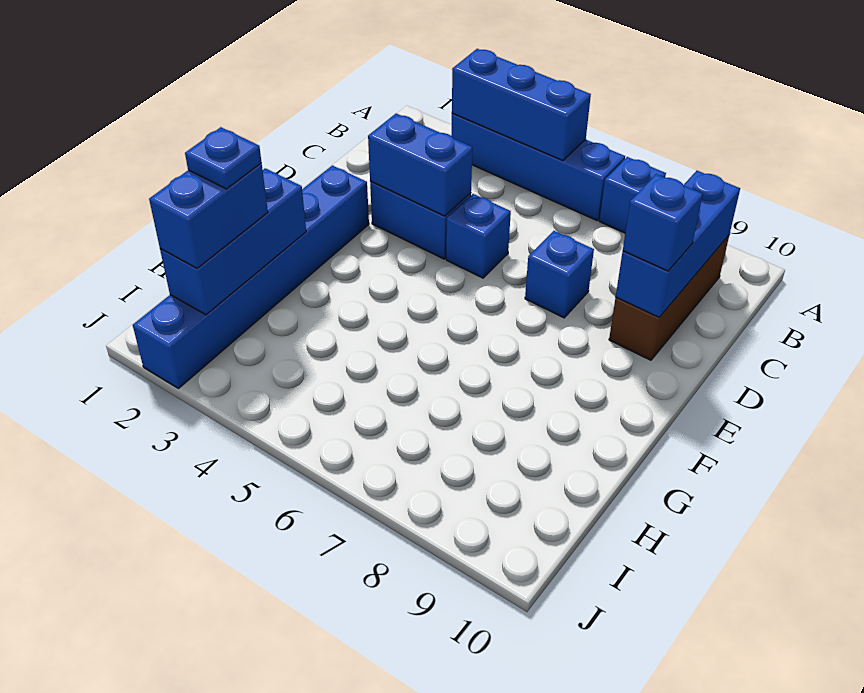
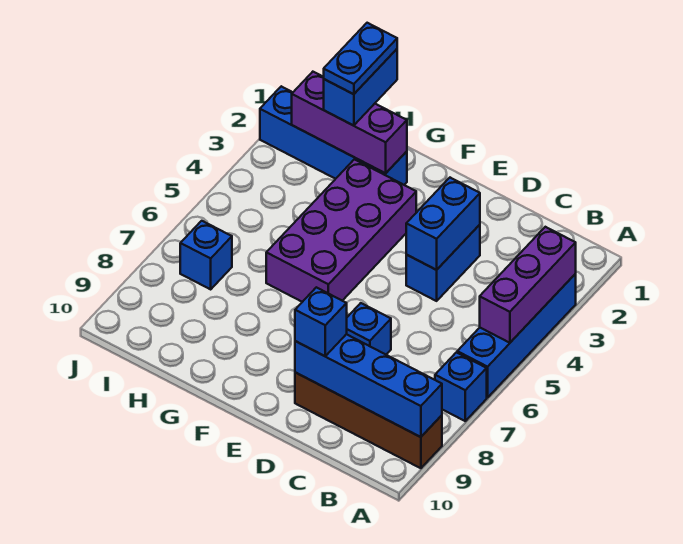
blue brick A3:A5 level 2 -> purple brick A3:A5 level 2
brown brick B9:D9 level 1 -> brown brick A9:D9 level 1
blue brick B9:D9 level 2 -> blue brick A9:D9 level 2
blue brick D5 level 1 -> blue brick I7 level 1
blue brick E2:J2 level 1 -> blue brick G2:J2 level 1
none -> purple brick F3:G6 level 1
blue brick G2:I2 level 2 -> purple brick G2:I2 level 2
blue brick H2:I2 level 3 -> blue brick H1:H2 level 3
blue plate H2 level 4 -> blue plate H1:H2 level 4

